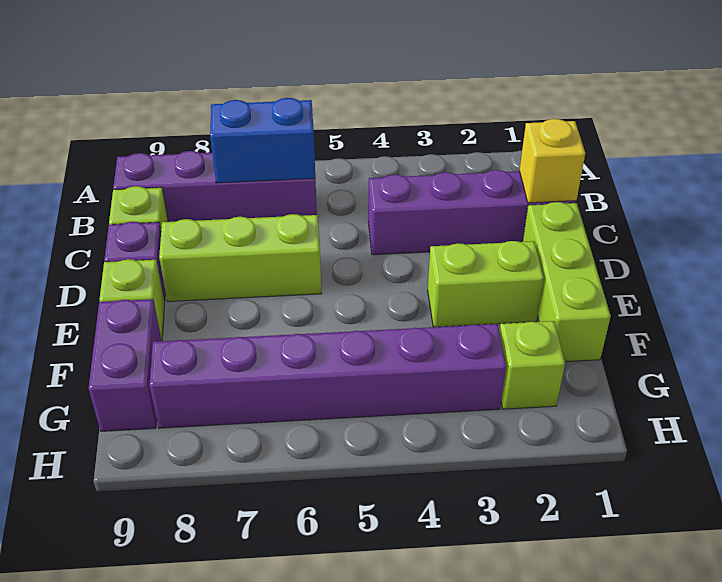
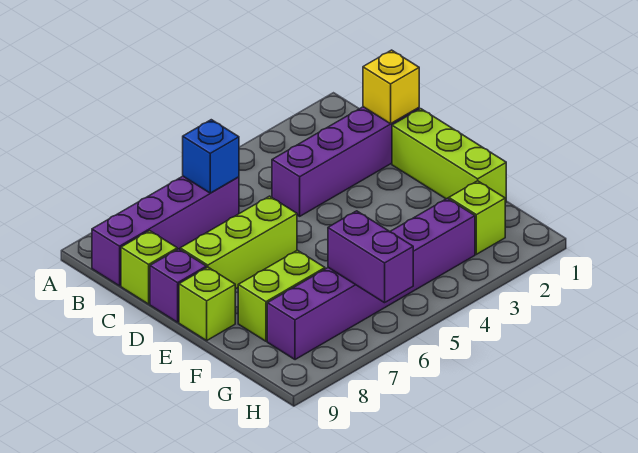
blue brick B6:B7 level 2 -> blue brick B6 level 2
lime brick E2:E3 level 1 -> lime brick F7:F8 level 1
purple brick F9:G9 level 1 -> purple brick G6:H6 level 2

